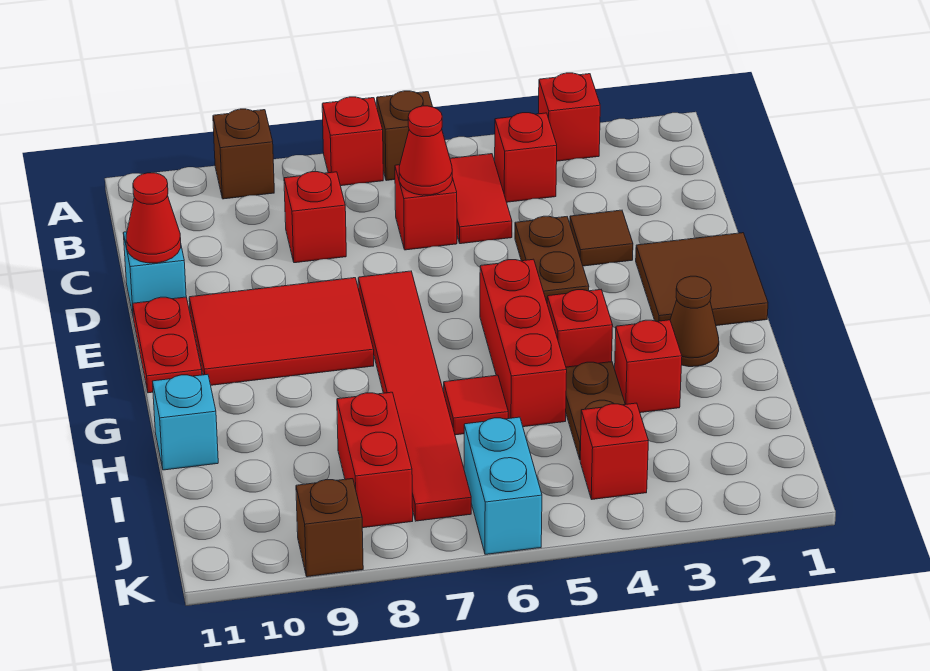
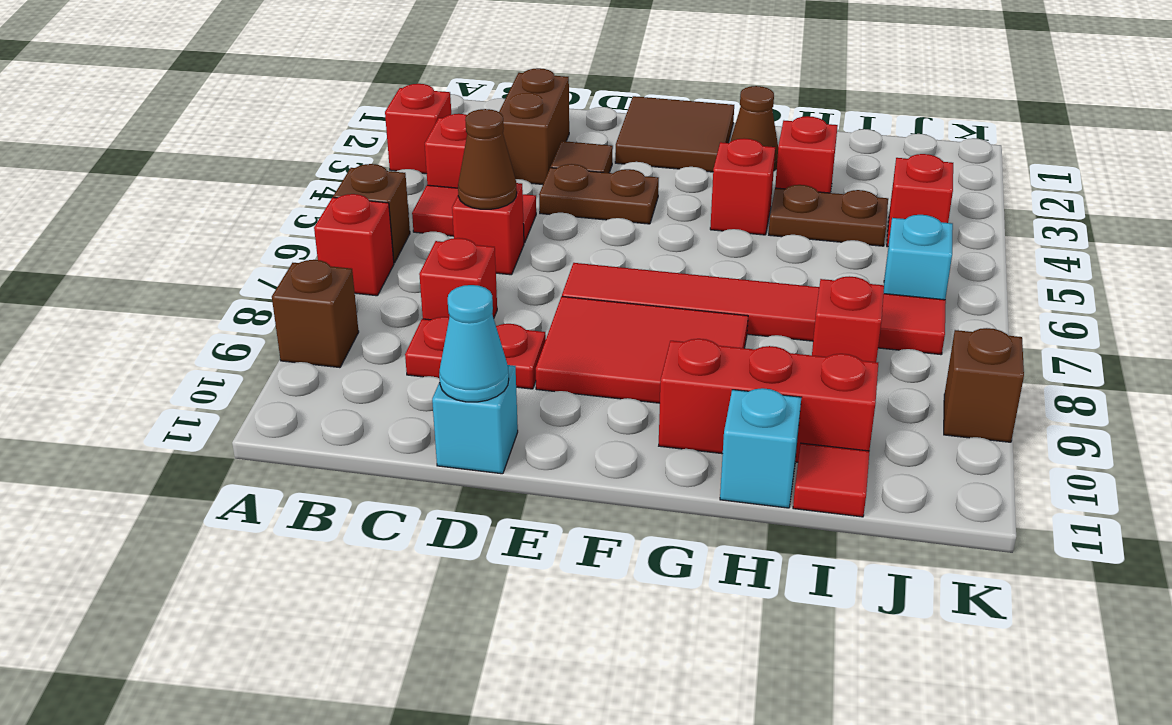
none -> brown brick C2:C3 level 1
red cone C6 level 2 -> brown cone C6 level 2
red cone D11 level 2 -> cyan cone D11 level 2
red tile E8:F10 level 1 -> red tile E8:G9 level 1
red plate E11:F11 level 1 -> red plate C9:D9 level 1
red brick F5:H5 level 1 -> red brick G10:I10 level 1
red tile H6 level 1 -> red tile I11 level 1
red brick I8:J8 level 1 -> red brick I8 level 1
cyan brick J6:K6 level 1 -> cyan brick J6 level 1

